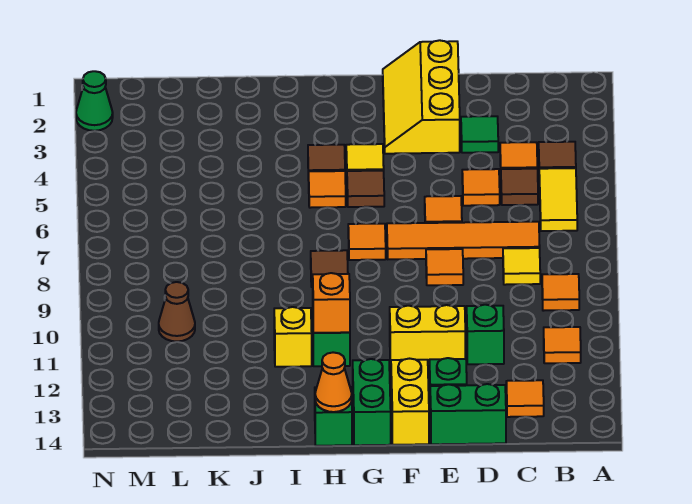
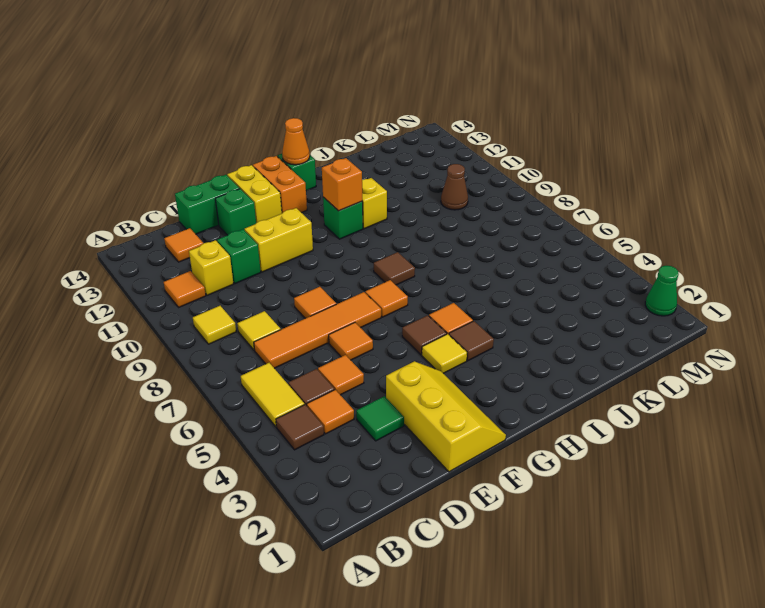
orange tile B9 level 1 -> yellow tile B9 level 1
none -> yellow brick C11 level 1
green brick G13:G14 level 1 -> orange brick G13:G14 level 1

